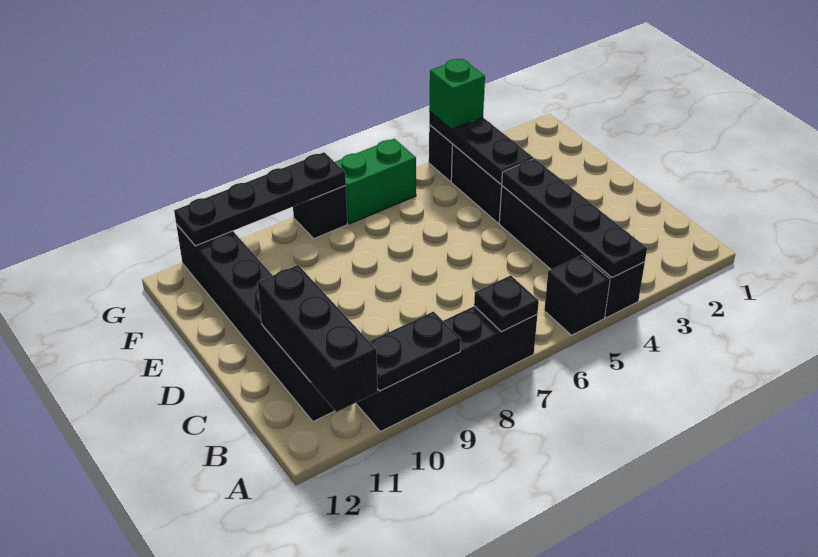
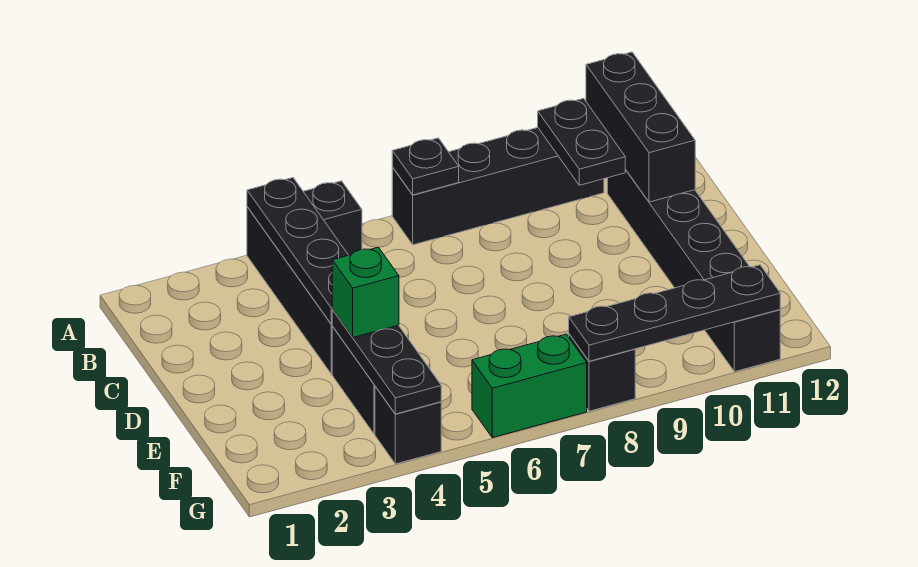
black plate A9:A10 level 2 -> black plate A10:B10 level 2
green brick G4 level 3 -> green brick E4 level 3

